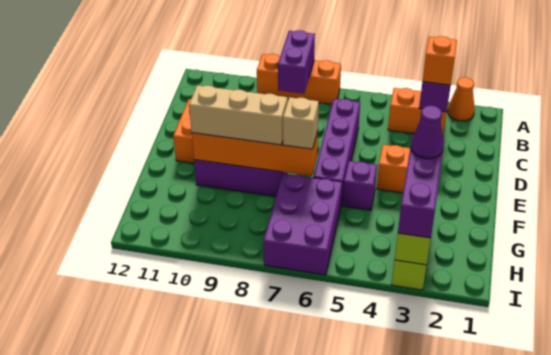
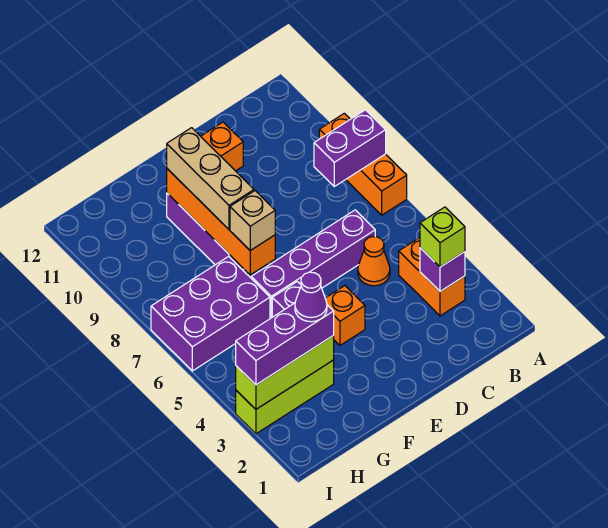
orange cone A2 level 1 -> orange cone C5 level 1
orange brick B3 level 3 -> lime brick B3 level 3

